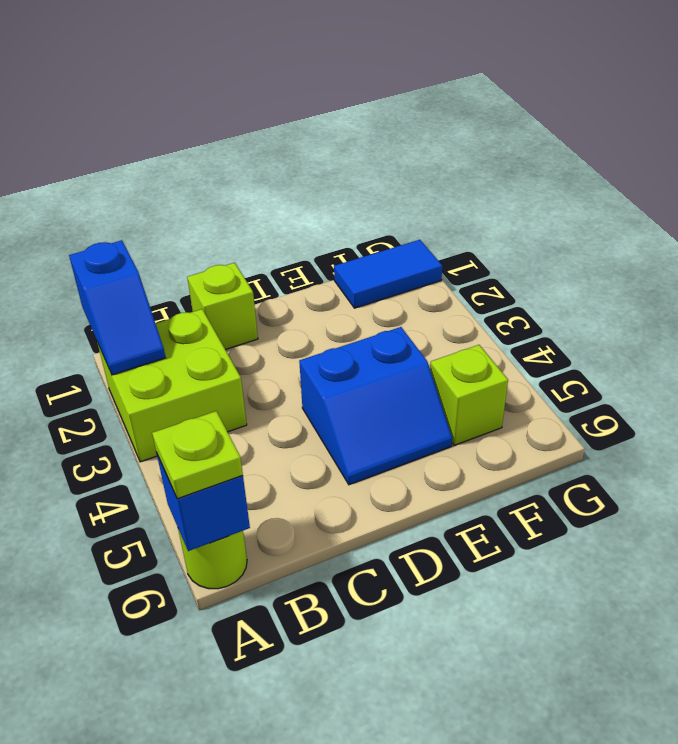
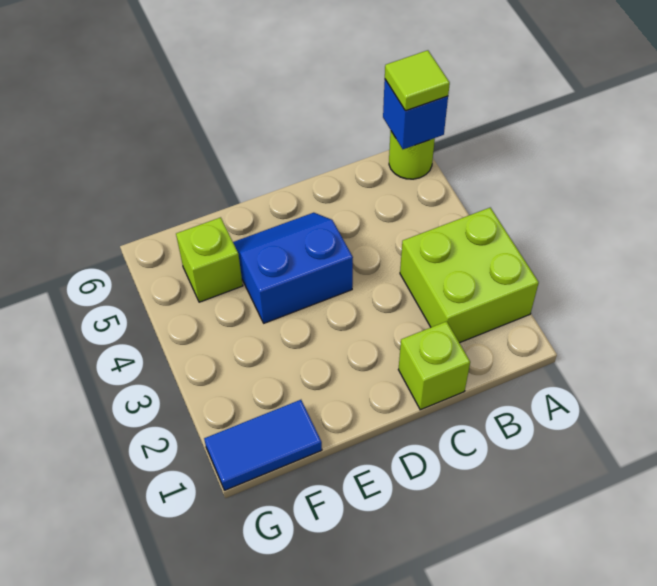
blue slope A1:A2 level 2 top 1 -> none
lime plate A6 level 3 -> lime tile A6 level 3

